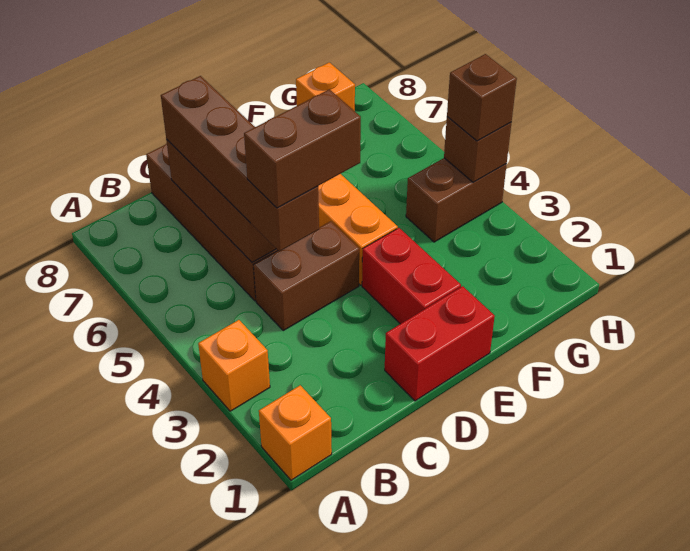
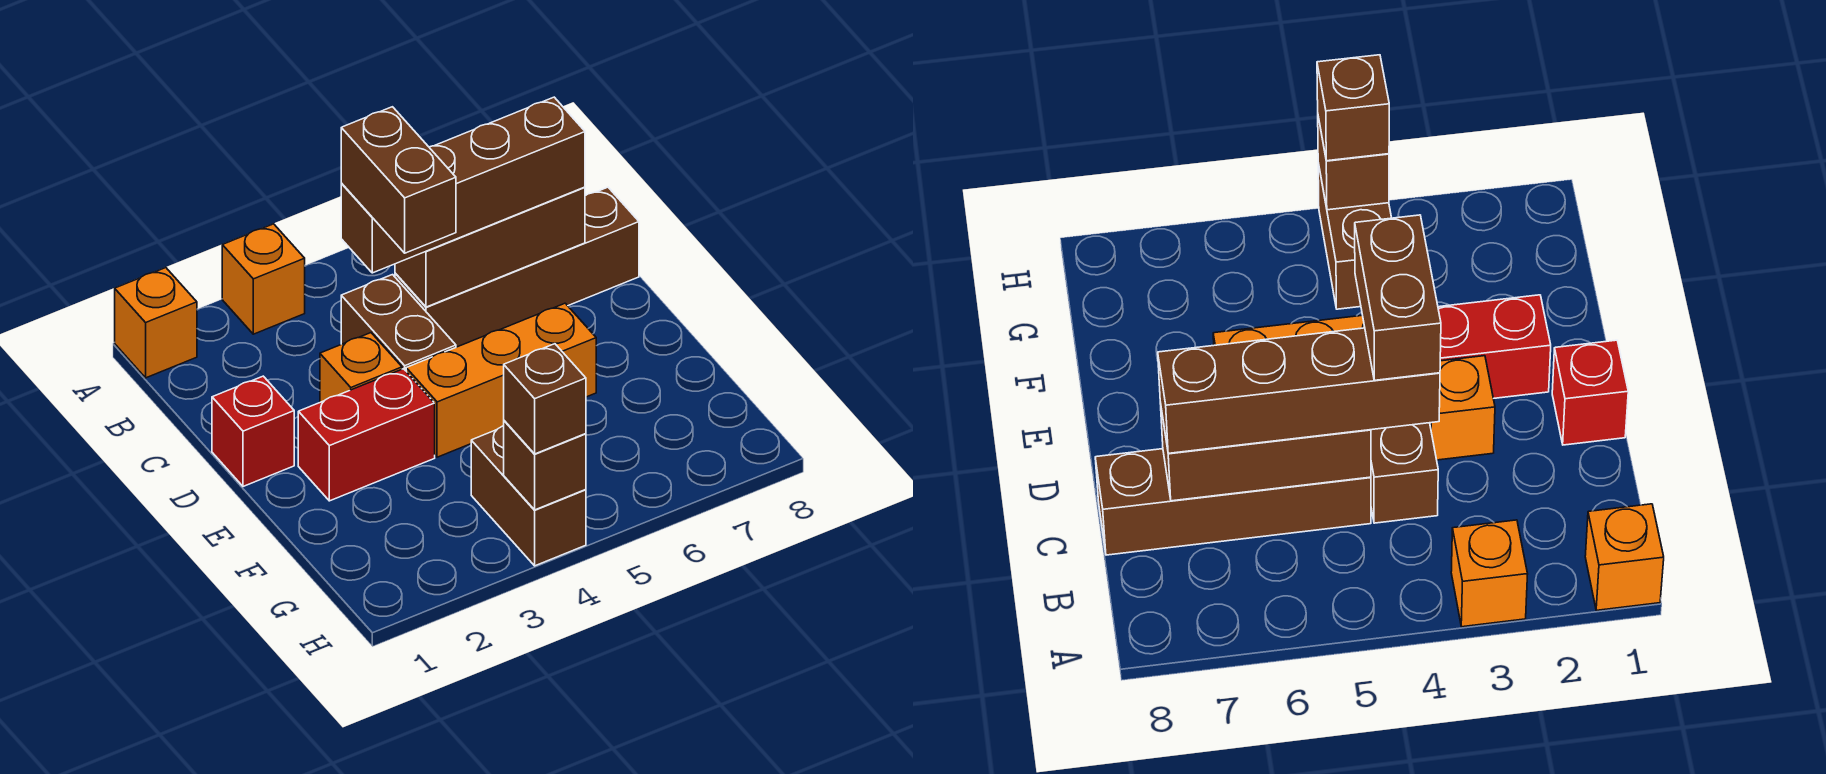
red brick D1:E1 level 1 -> red brick D1 level 1
orange brick G8 level 1 -> orange brick D3 level 1

